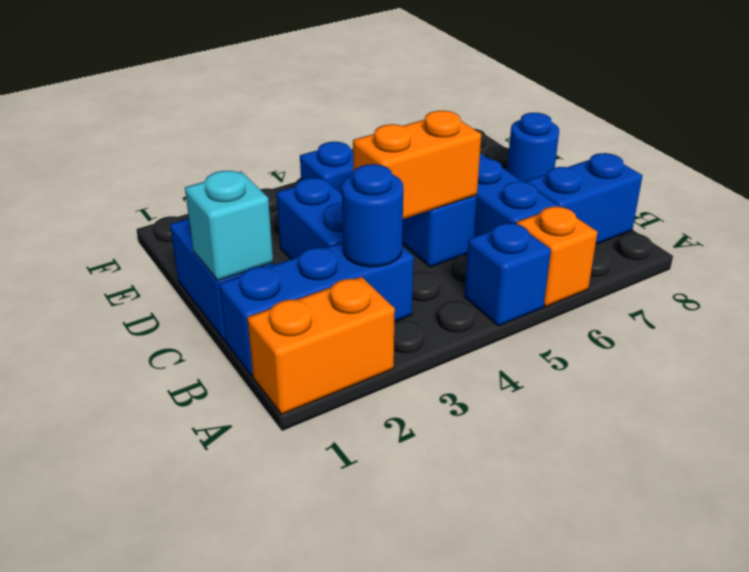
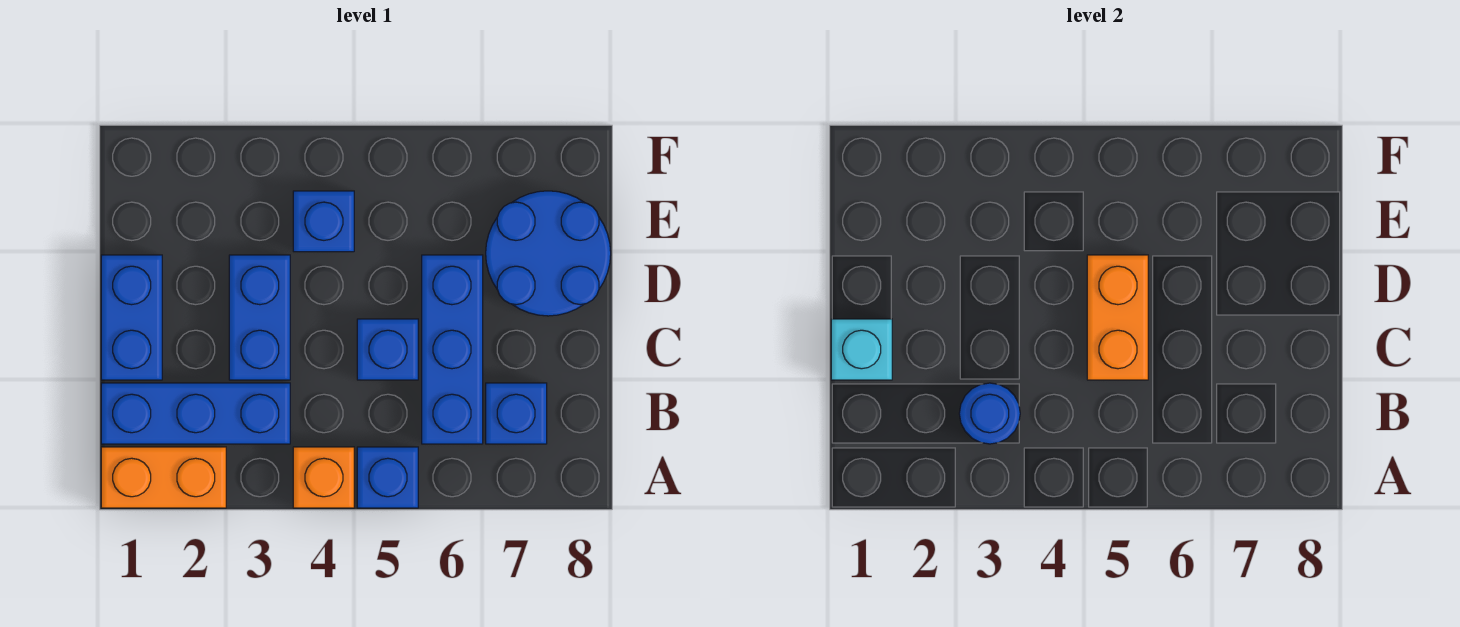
orange brick A6 level 1 -> orange brick A4 level 1
blue brick B7:B8 level 1 -> blue brick B7 level 1
orange brick C4:C5 level 2 -> orange brick C5:D5 level 2
blue round brick D8 level 1 -> blue round brick D7:E8 level 1

